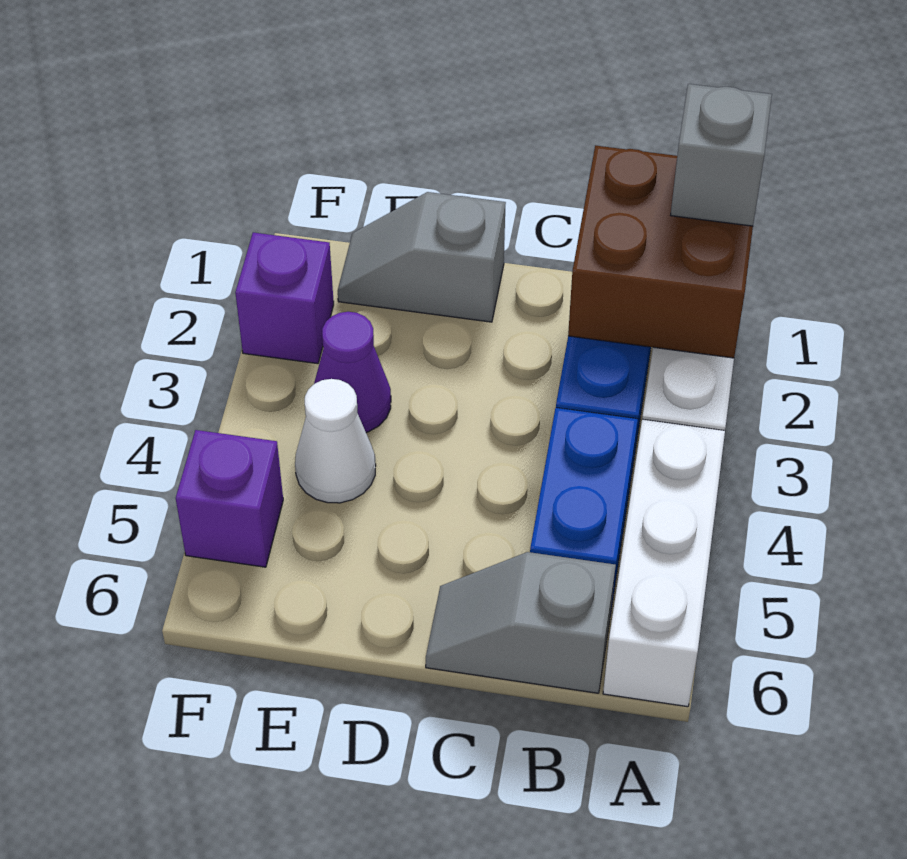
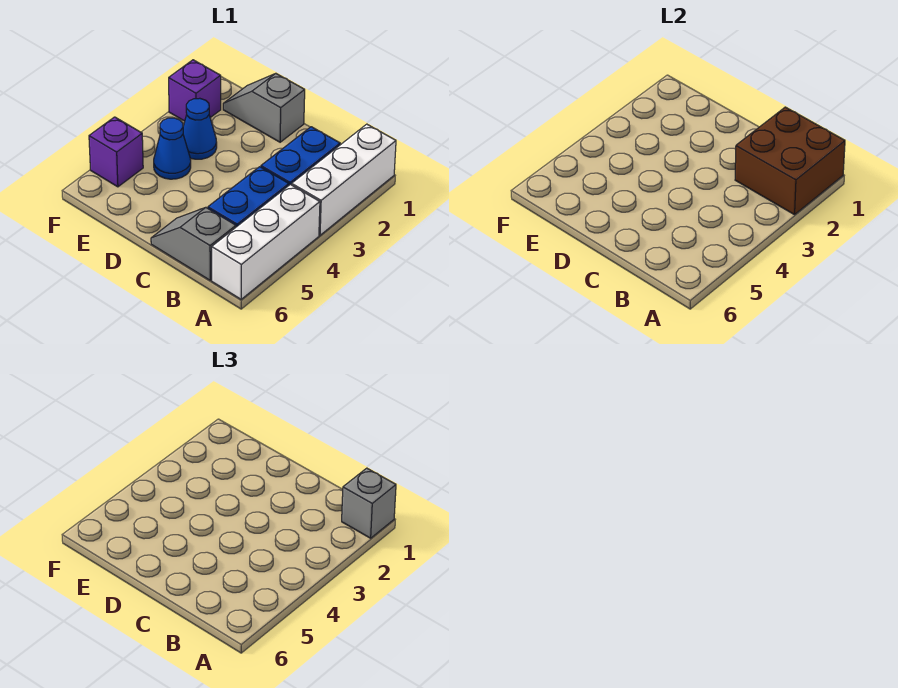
purple cone E3 level 1 -> blue cone E3 level 1
white cone E4 level 1 -> blue cone E4 level 1

